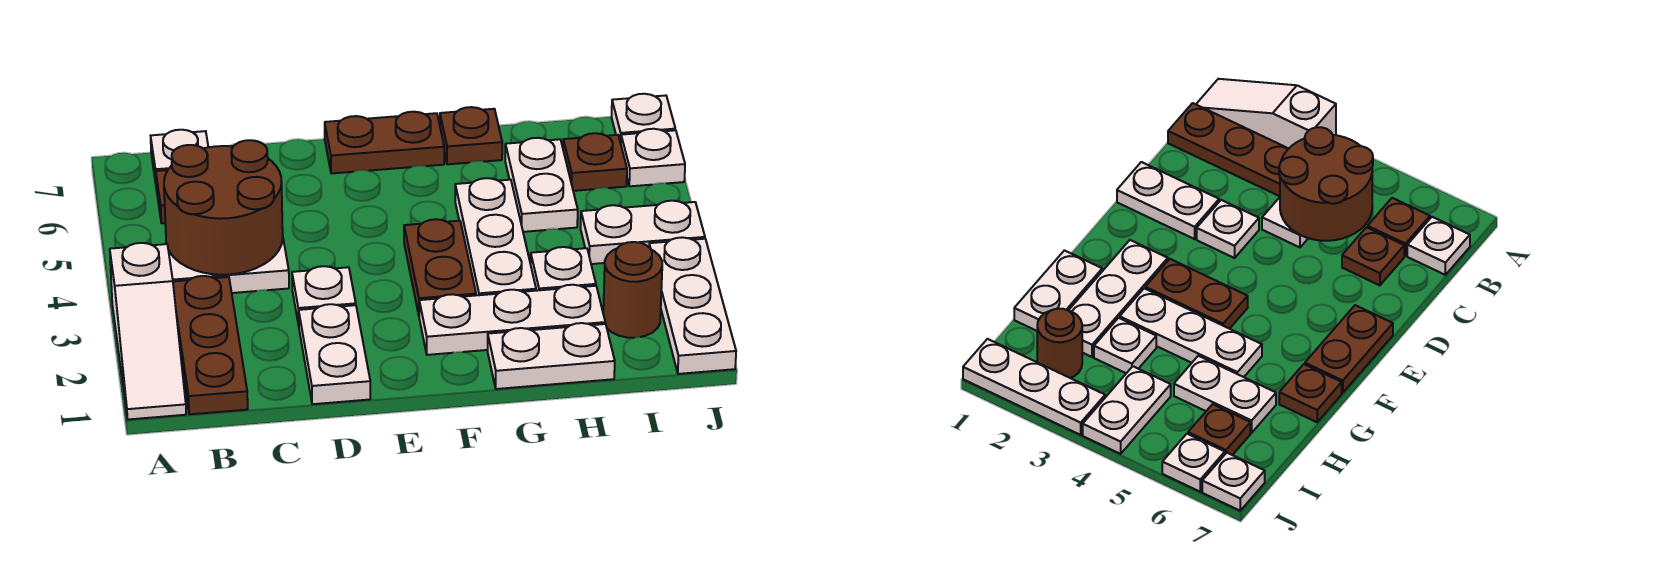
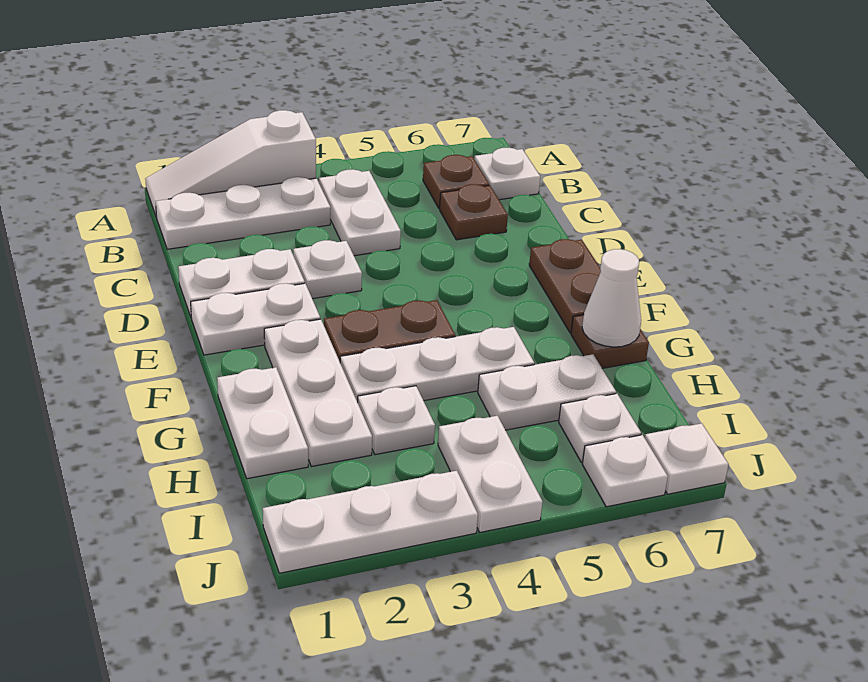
brown plate B1:B3 level 1 -> white plate B1:B3 level 1
brown round brick B4:C5 level 2 -> none
none -> white plate E1:E2 level 1
none -> white cone G7 level 2
brown round brick I2 level 1 -> none
brown plate I6 level 1 -> white plate I6 level 1

